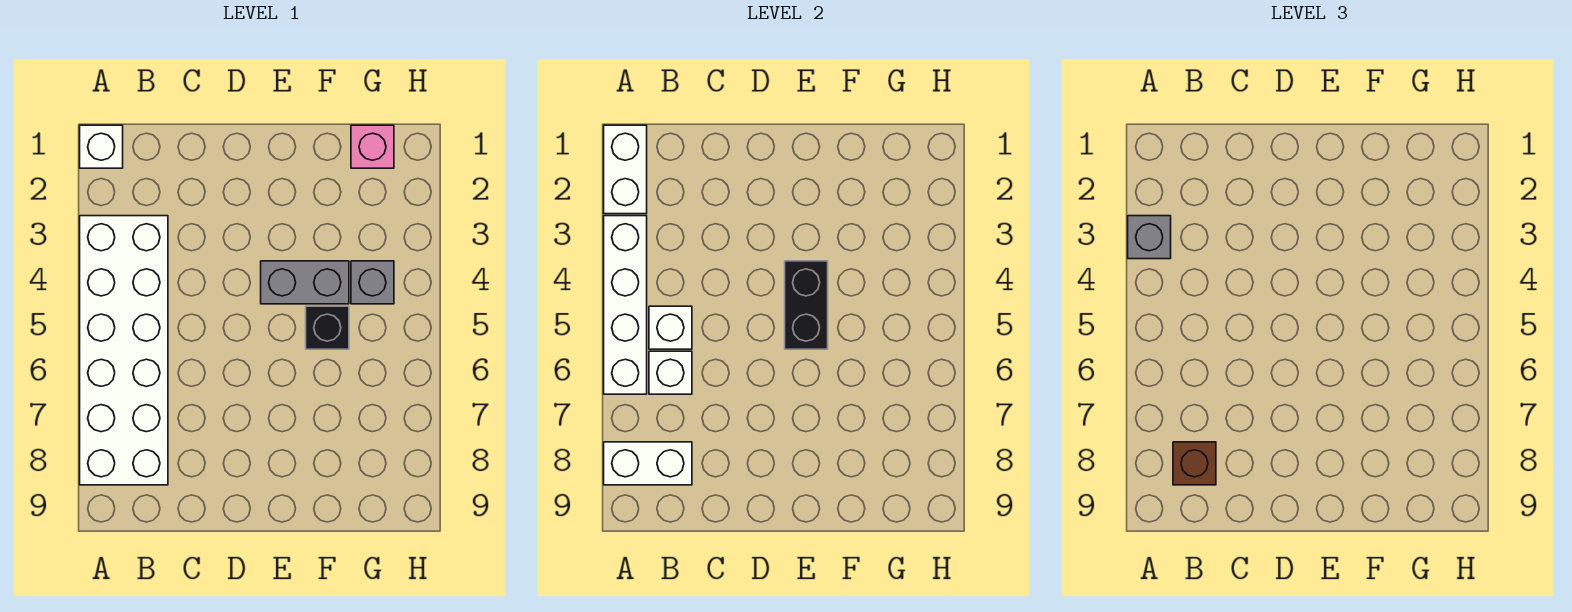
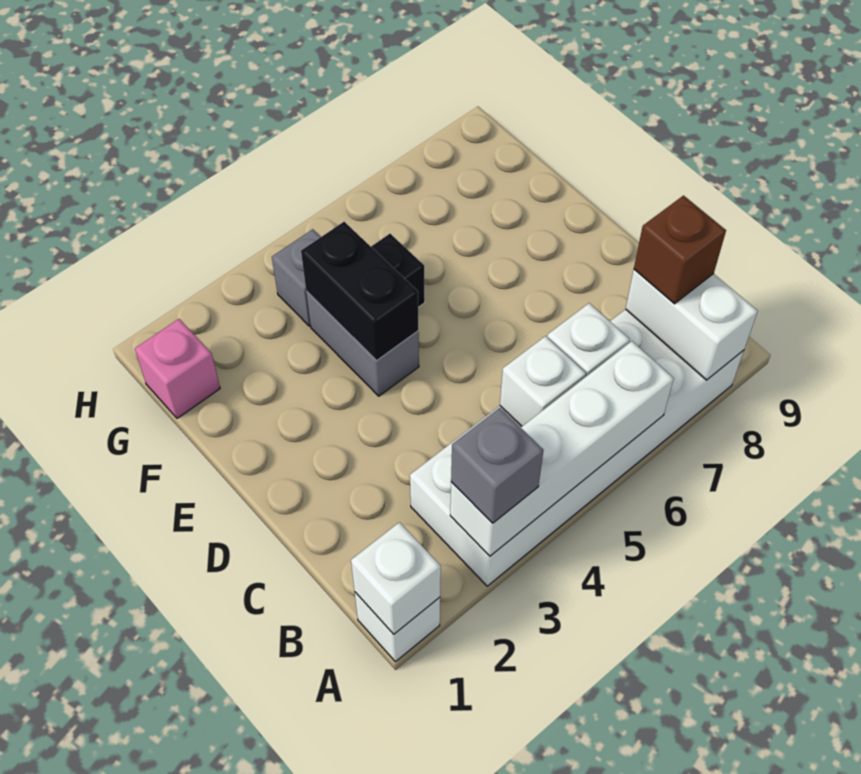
white brick A1:A2 level 2 -> white brick A1 level 2
black brick E4:E5 level 2 -> black brick E4:F4 level 2

